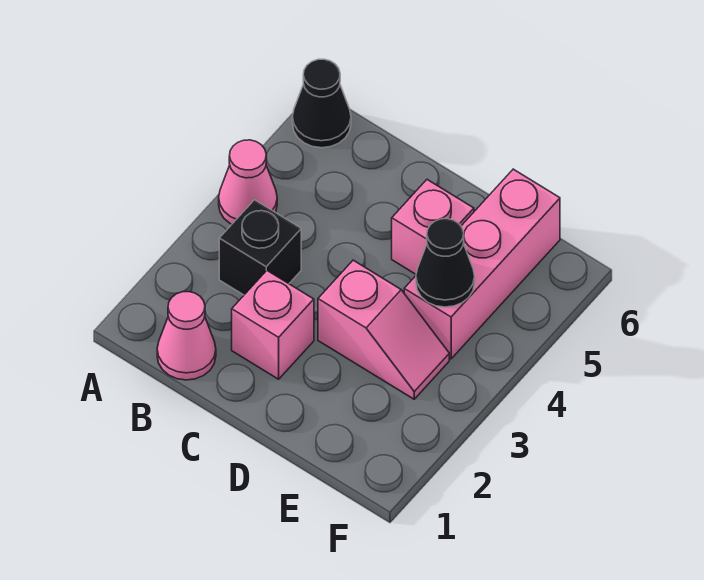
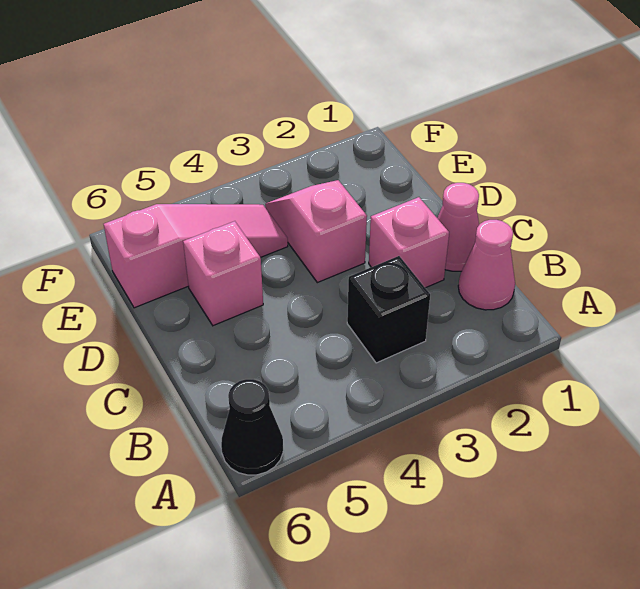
pink cone A4 level 1 -> pink cone C1 level 1
pink brick E4:E6 level 1 -> pink slope E4:E6 level 1 top 6
black cone E4 level 2 -> none

